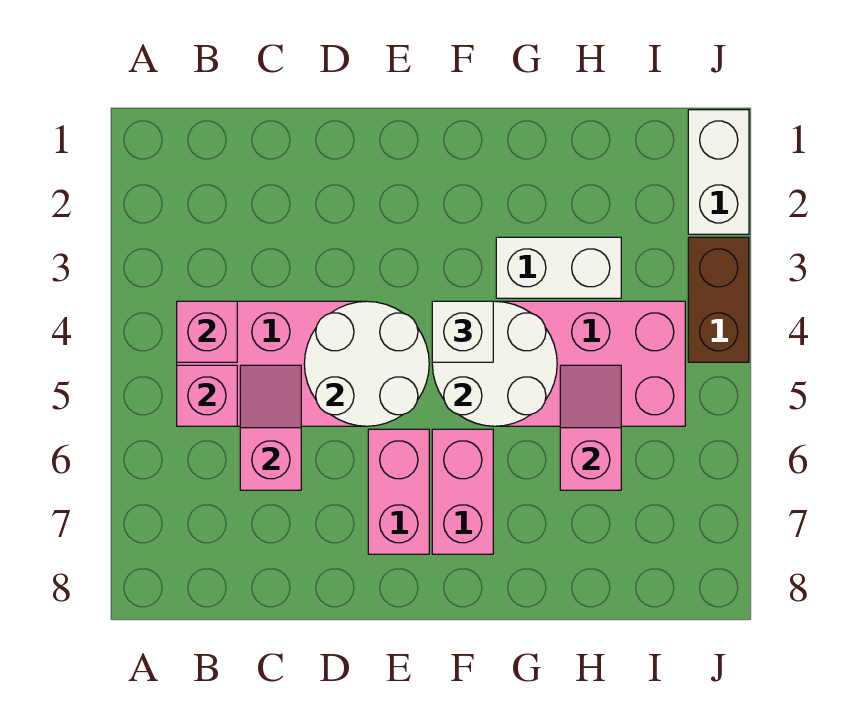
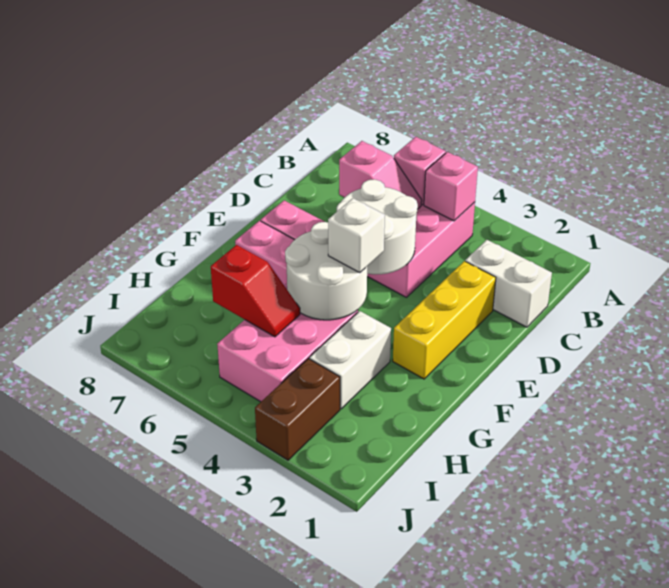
none -> yellow brick D2:F2 level 1
pink slope H5:H6 level 2 top 6 -> red slope H5:H6 level 2 top 6
white brick J1:J2 level 1 -> white brick C1:C2 level 1
brown brick J3:J4 level 1 -> brown brick I3:J3 level 1

